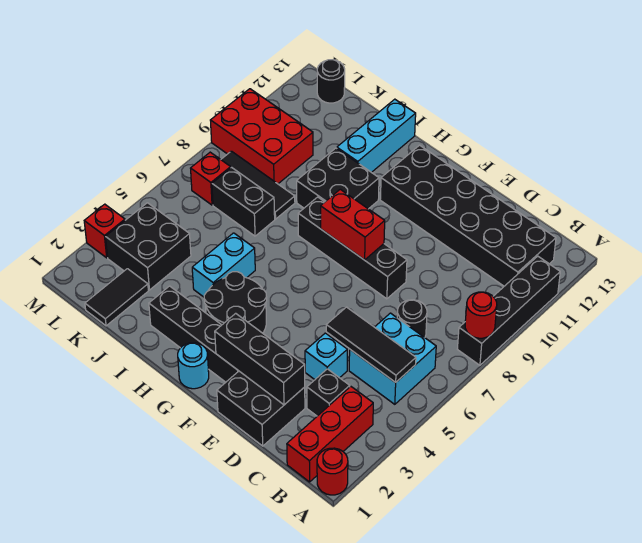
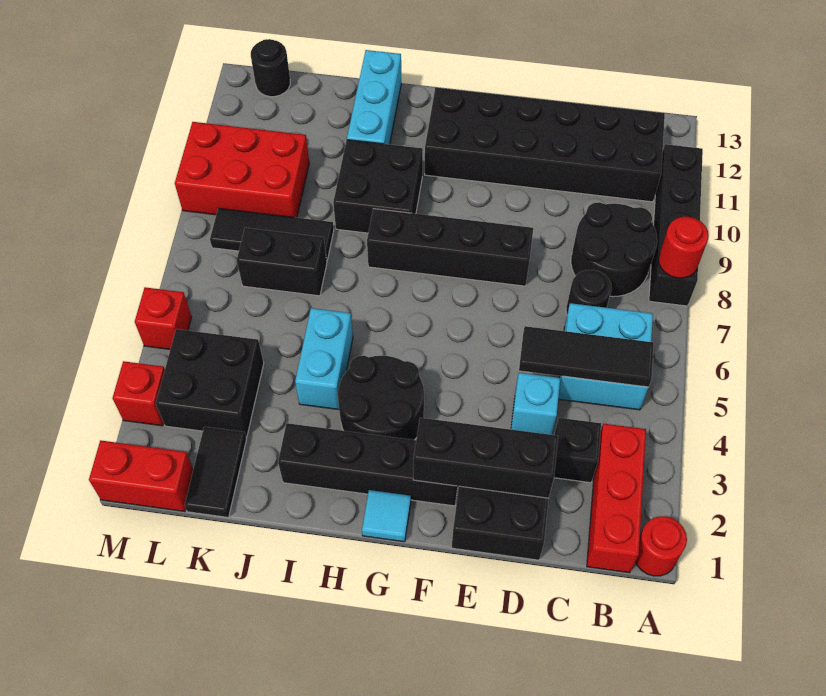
none -> black round brick B8:C9 level 1
red brick F8:G8 level 2 -> red brick L1:M1 level 1
cyan round brick G1 level 1 -> cyan tile G1 level 1
red brick L7 level 1 -> red brick M5 level 1

